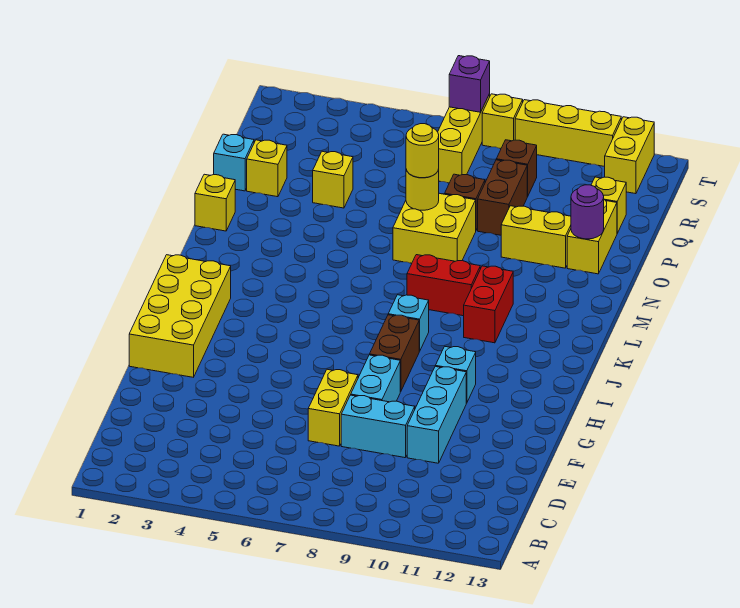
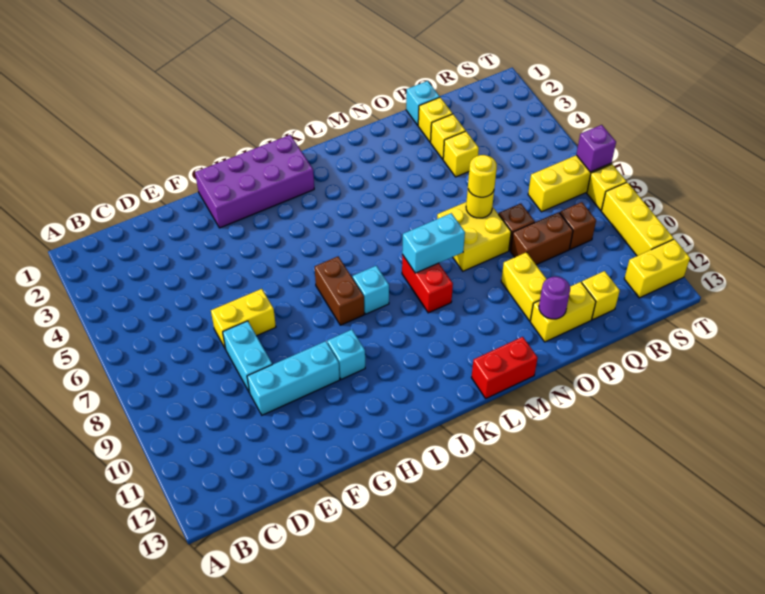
cyan brick F8:G8 level 1 -> cyan brick L8:M8 level 2
yellow brick G1:J2 level 1 -> purple brick G1:J2 level 1
brown brick H8:I8 level 1 -> brown brick I7:I8 level 1
red brick K10:L10 level 1 -> red brick L13:M13 level 1
yellow brick N1 level 1 -> yellow brick P3 level 1

